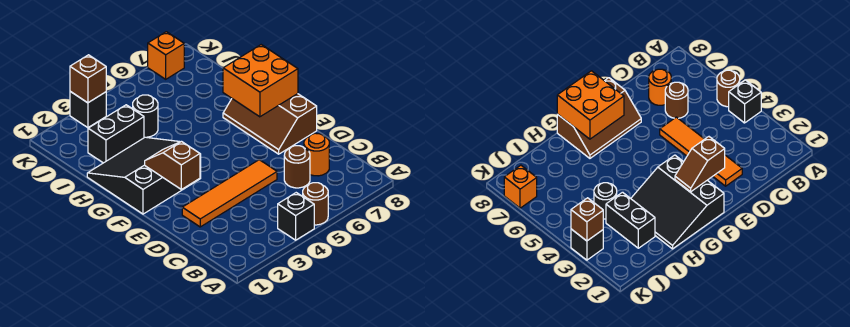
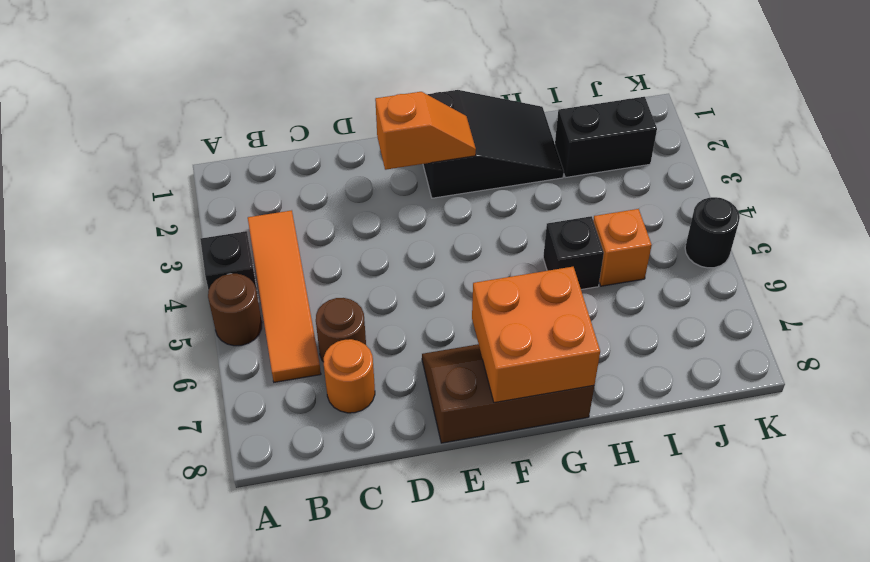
orange tile D2:D5 level 1 -> orange tile B3:B6 level 1
brown slope E2:F2 level 2 top E -> orange slope E2:F2 level 2 top E
black slope F1:H3 level 1 top F -> black slope F1:H2 level 1 top F
black brick I2:I3 level 1 -> black brick I2:J2 level 1
black round brick I4 level 1 -> black round brick K5 level 1
black brick K3 level 1 -> black brick H5 level 1
brown brick K3 level 2 -> none
orange brick K7 level 1 -> orange brick I5 level 1

